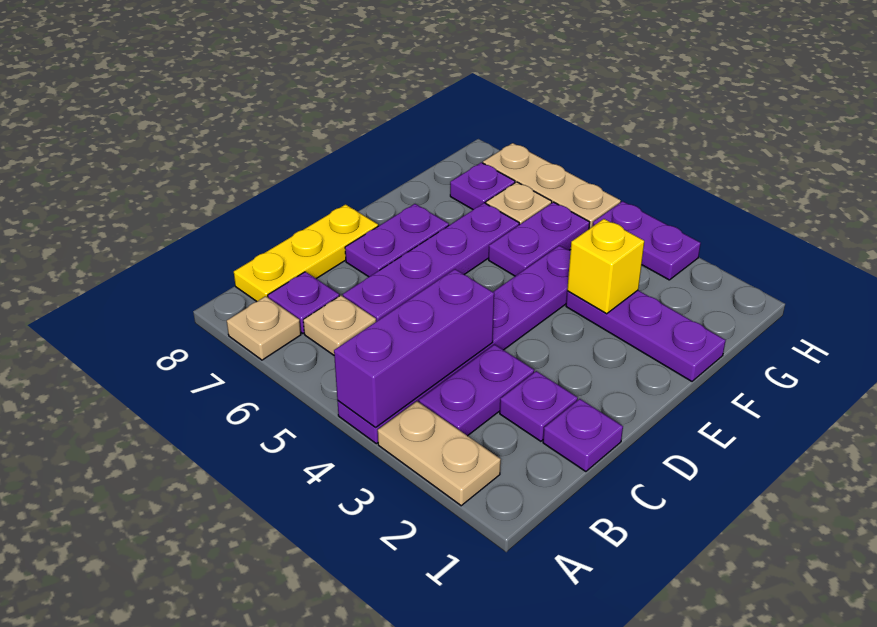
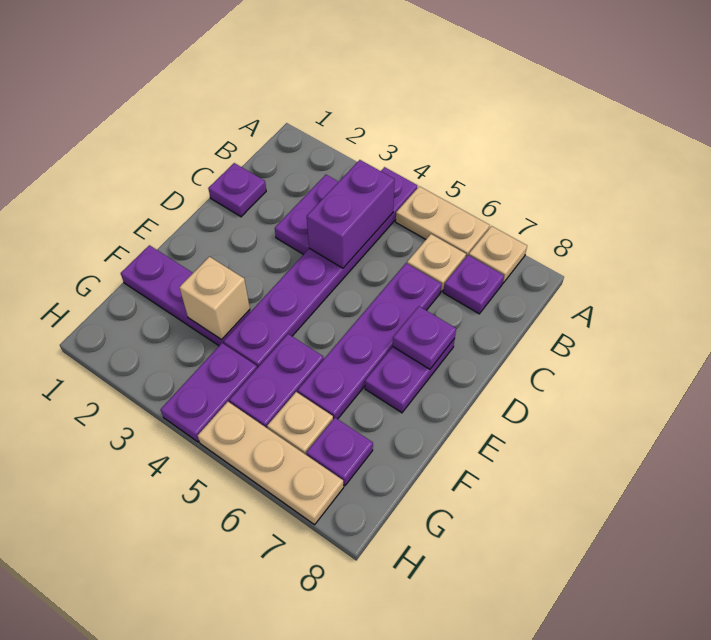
tan plate A2:A3 level 1 -> tan plate A5:A6 level 1
purple brick A4:C4 level 2 -> purple brick B4:C4 level 2
yellow plate B8:D8 level 1 -> none
purple plate C2 level 1 -> purple plate D7 level 2
yellow brick F3 level 2 -> tan brick F3 level 2
purple plate H3:H4 level 1 -> purple plate G4:H4 level 1

